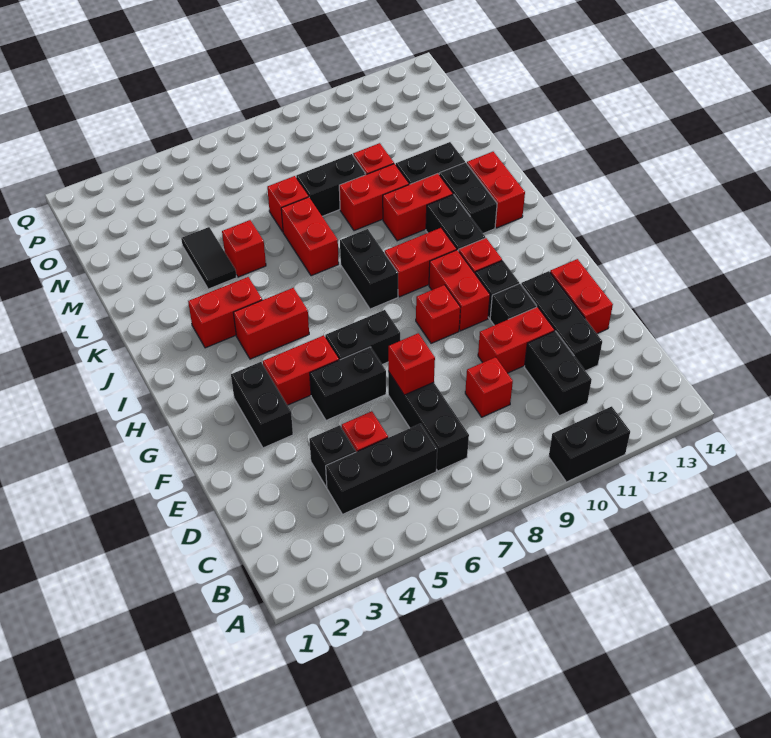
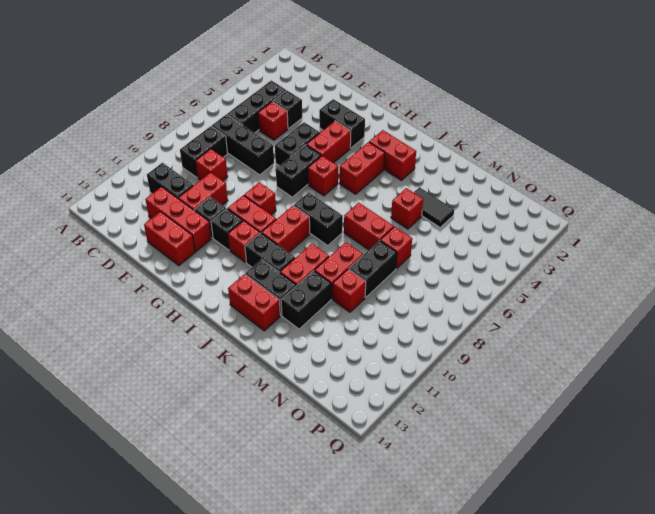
black brick A10:A11 level 1 -> black brick C8:C9 level 1
black brick D12:F12 level 1 -> red brick D12:F12 level 1
red brick E7 level 2 -> red brick H6 level 1
red brick J3:J4 level 1 -> red brick I3:J3 level 1

